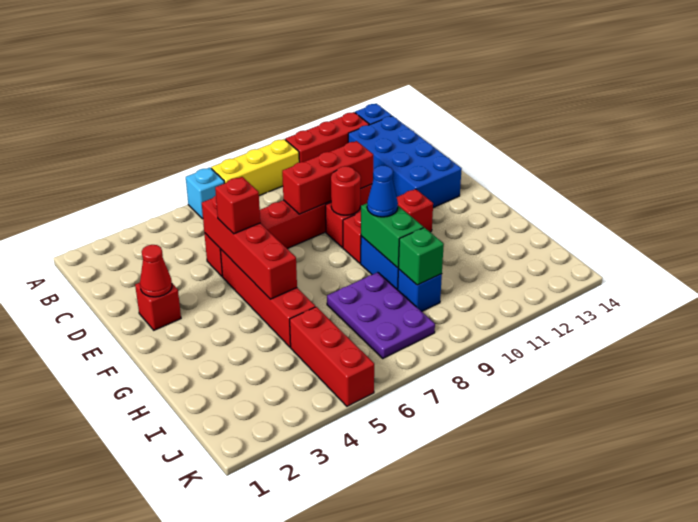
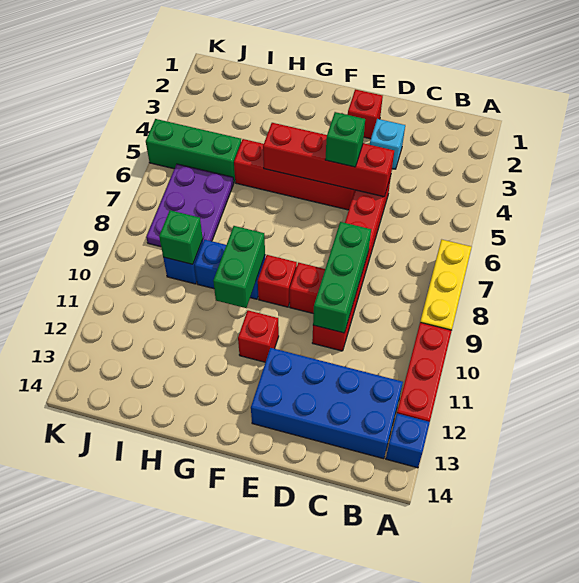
cyan brick A6 level 1 -> cyan brick D3 level 1
red brick D8:D10 level 2 -> green brick D8:D10 level 2
red cone E2 level 2 -> none
red brick E5 level 3 -> green brick E5 level 3
red round brick E9 level 2 -> none
green brick G9:H9 level 2 -> green brick G9:G10 level 2
blue cone G9 level 3 -> none
purple plate H7:J8 level 1 -> purple plate I6:J8 level 1
red brick I5:K5 level 1 -> green brick I5:K5 level 1

